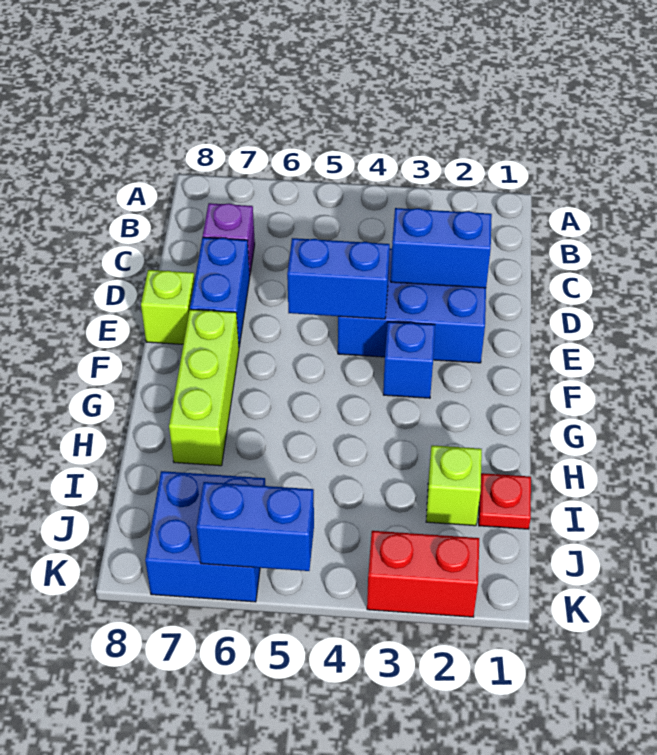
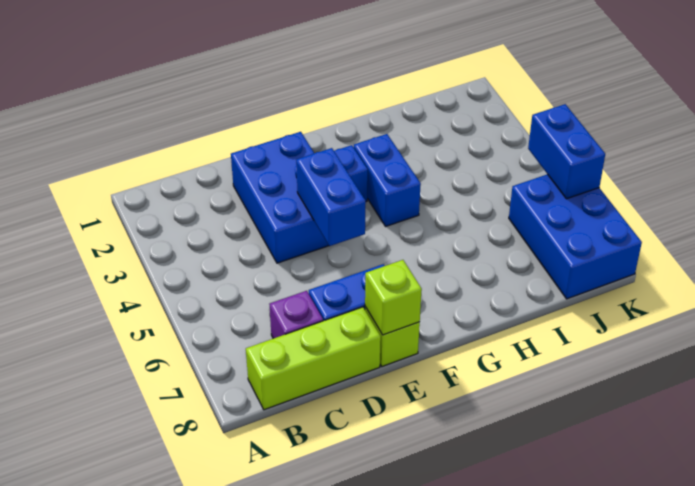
blue brick D2:D3 level 2 -> blue brick G3:G4 level 1
lime brick F7:H7 level 1 -> lime brick B8:D8 level 1
red plate I1 level 1 -> none
lime brick I2 level 1 -> lime brick E8 level 2
blue brick J6:K7 level 1 -> blue brick J6:K8 level 1
red brick K2:K3 level 1 -> none

